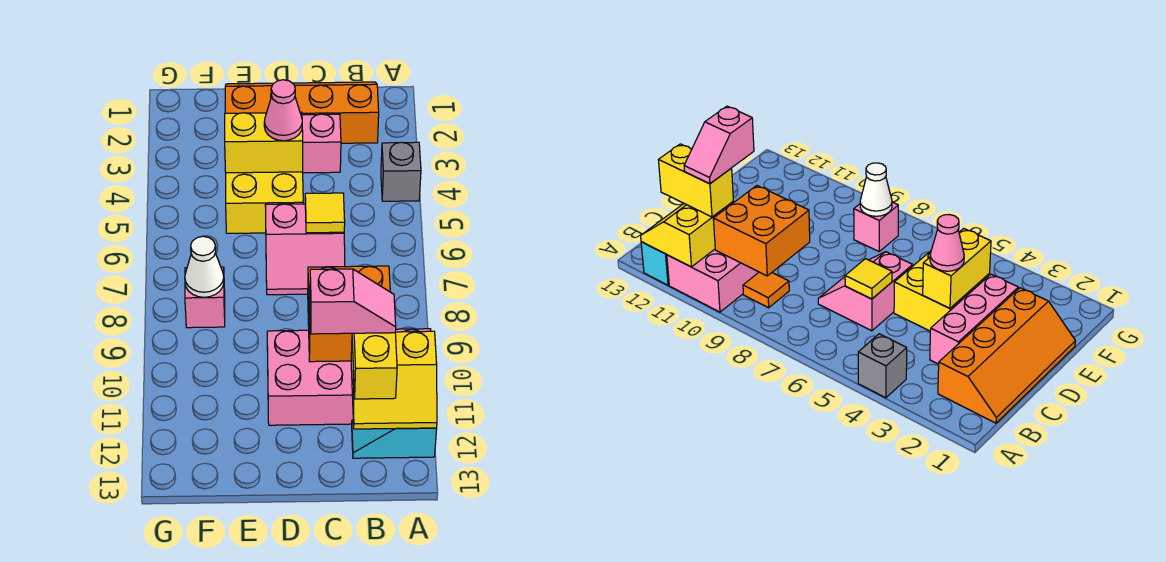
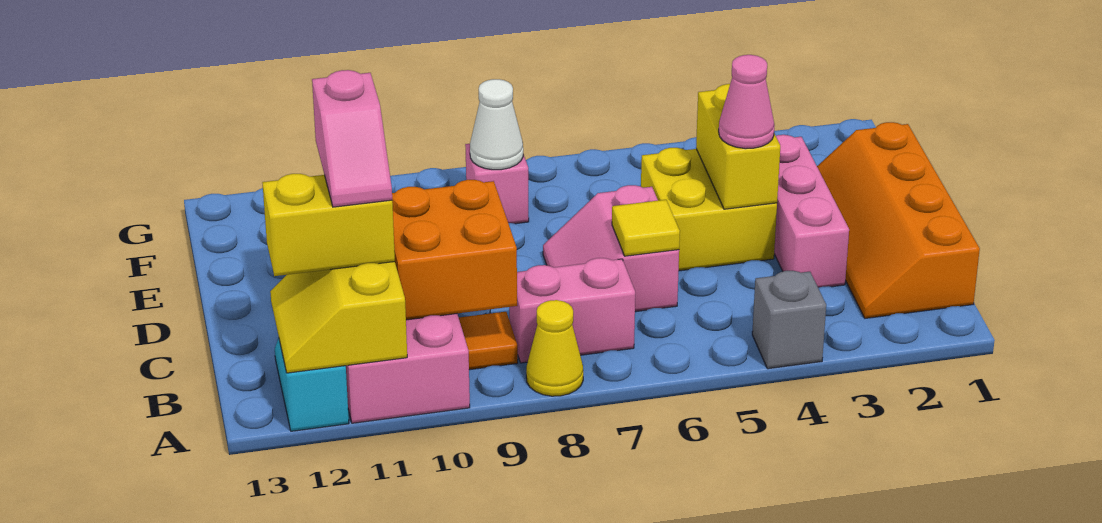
none -> yellow cone A8 level 1
orange slope B1:E2 level 1 top 2 -> orange slope B1:E2 level 1 top 1
none -> pink brick B7:B8 level 1

